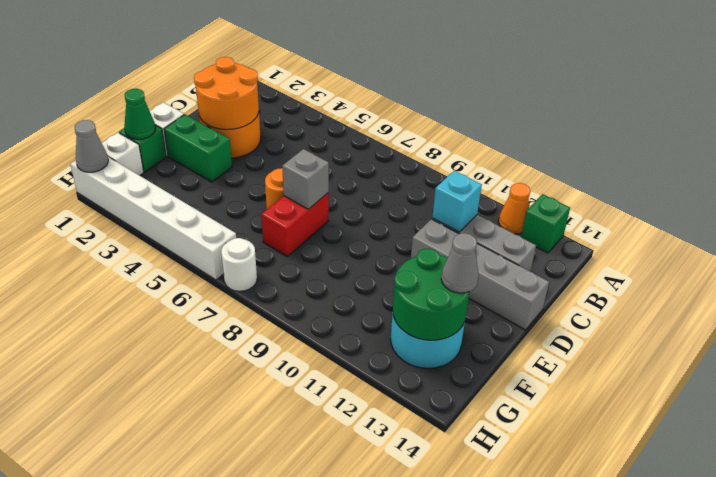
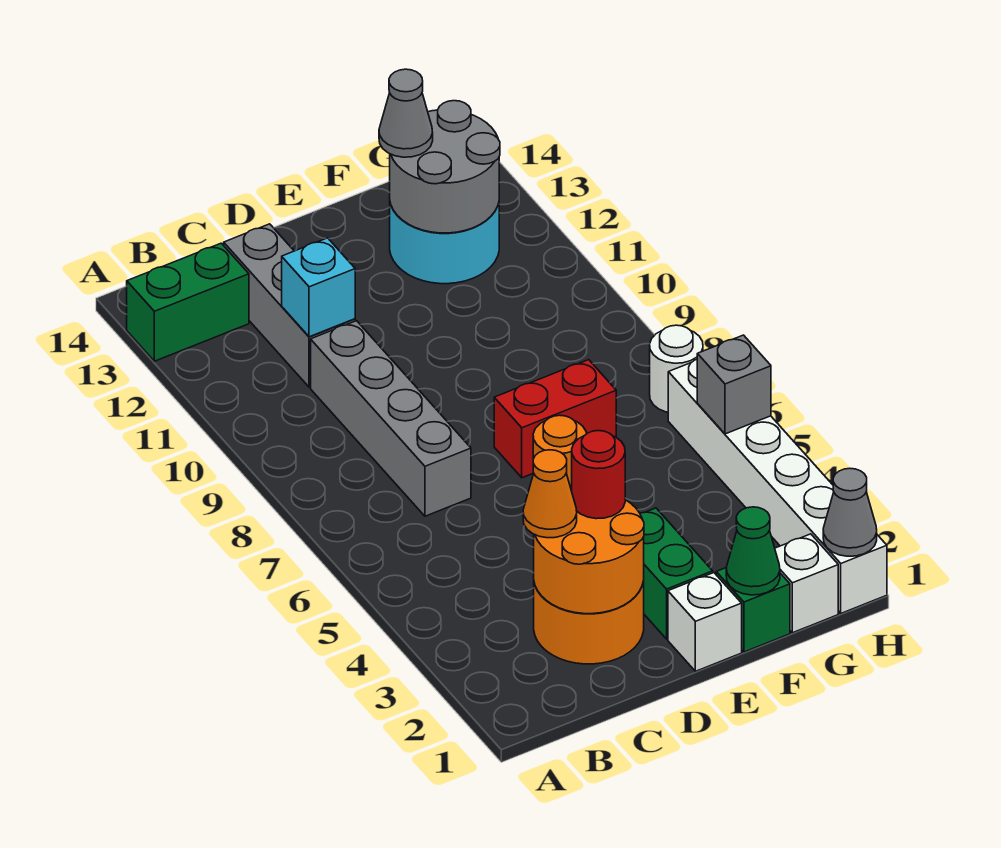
orange cone A12 level 1 -> orange cone C3 level 3
green brick A13 level 1 -> green brick A13:B13 level 1
none -> red round brick D3 level 3
grey brick D11:D14 level 1 -> grey brick C7:C10 level 1
grey brick E7 level 2 -> grey brick H5 level 2
green round brick F12:G13 level 2 -> grey round brick F12:G13 level 2

